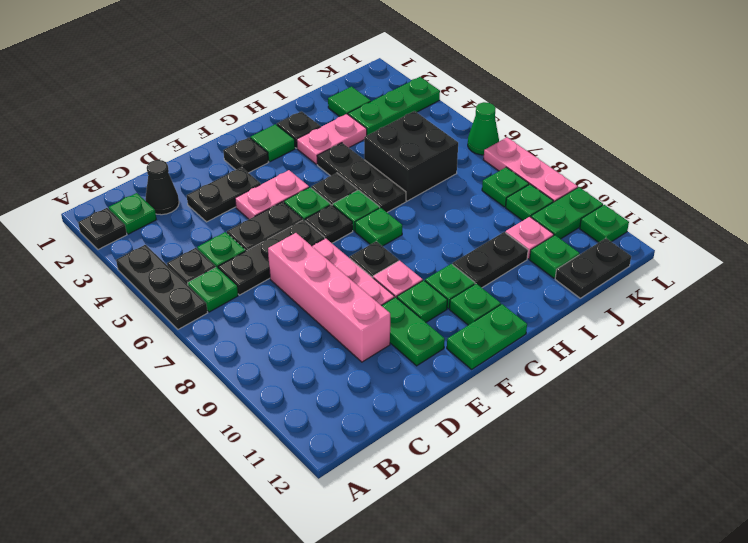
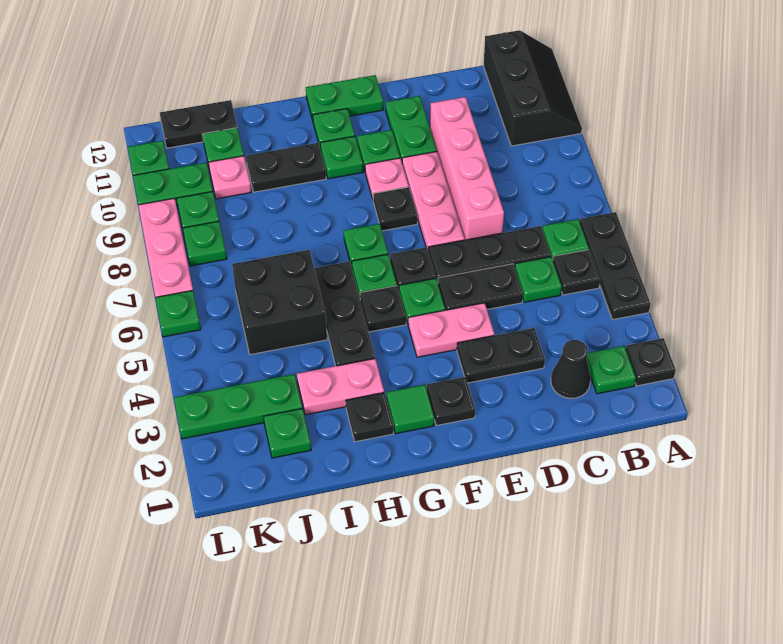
none -> black slope A10:B12 level 1 top B
green tile J2 level 1 -> green plate J2 level 1
green cone L6 level 1 -> green plate L6 level 1

